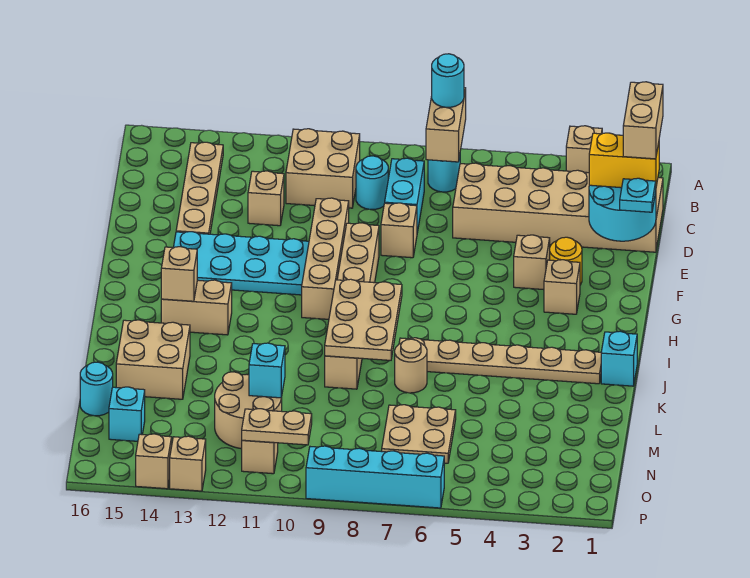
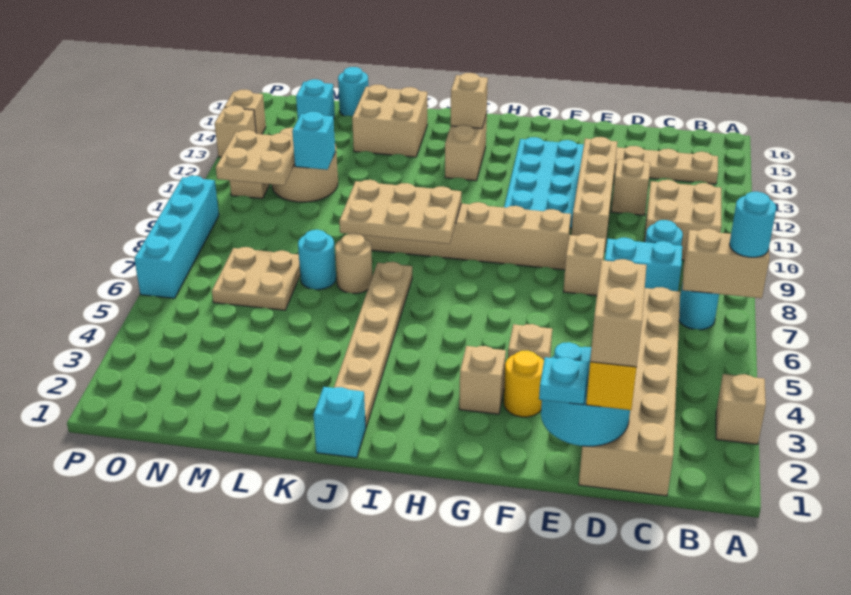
tan brick C1:D1 level 4 -> tan brick D1:D2 level 4
tan brick E10:H10 level 1 -> tan brick E10:E13 level 1
none -> cyan round brick L7 level 1
tan plate O10:O11 level 2 -> tan plate N10:O11 level 2

